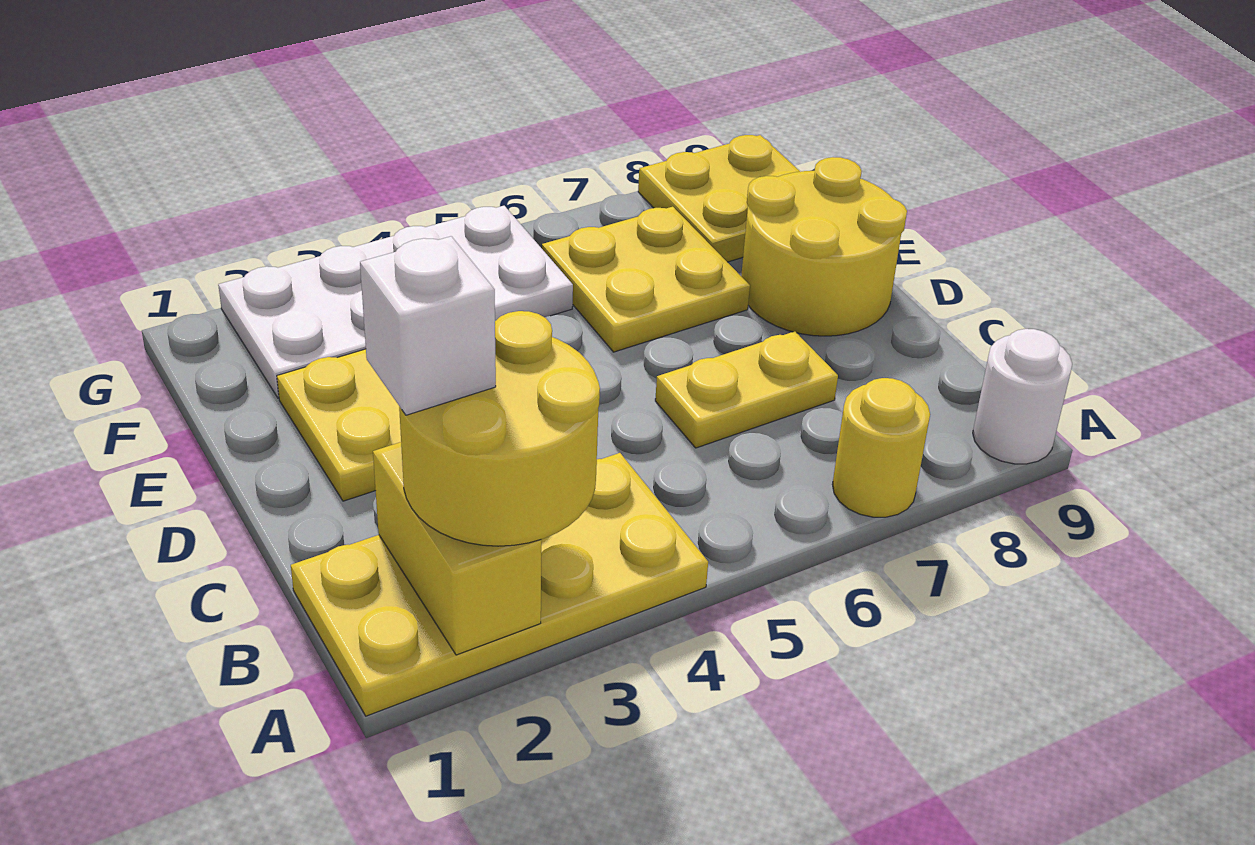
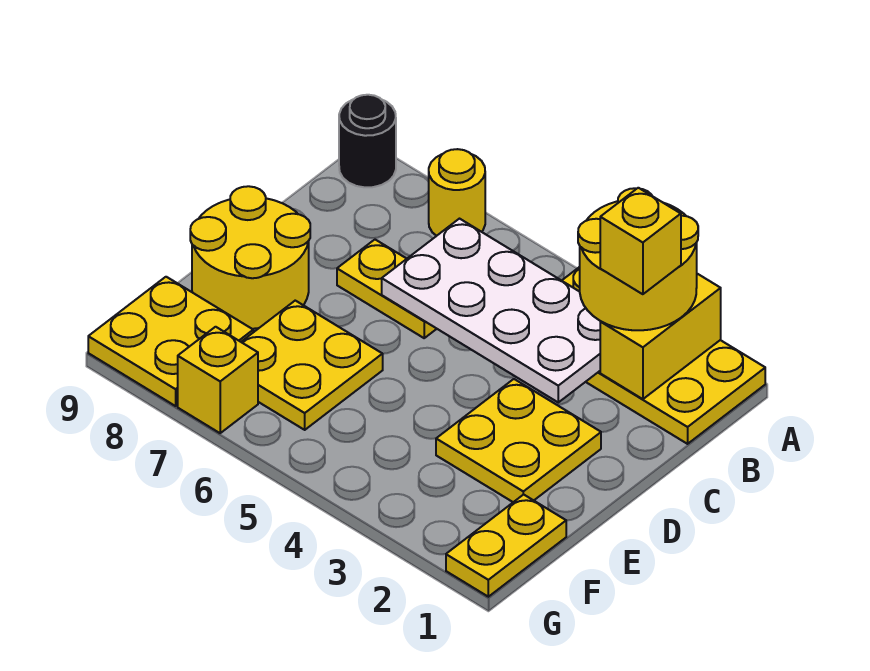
white round brick A9 level 1 -> black round brick A9 level 1
white brick B2 level 4 -> yellow brick B2 level 4
none -> yellow plate F1:G1 level 1
white plate F2:G5 level 1 -> white plate B3:C6 level 2
none -> yellow brick G7 level 1

